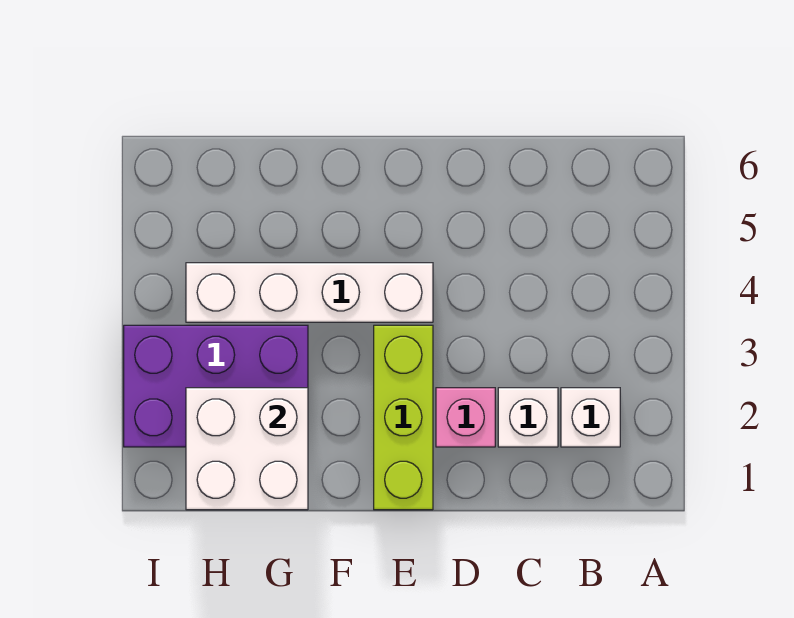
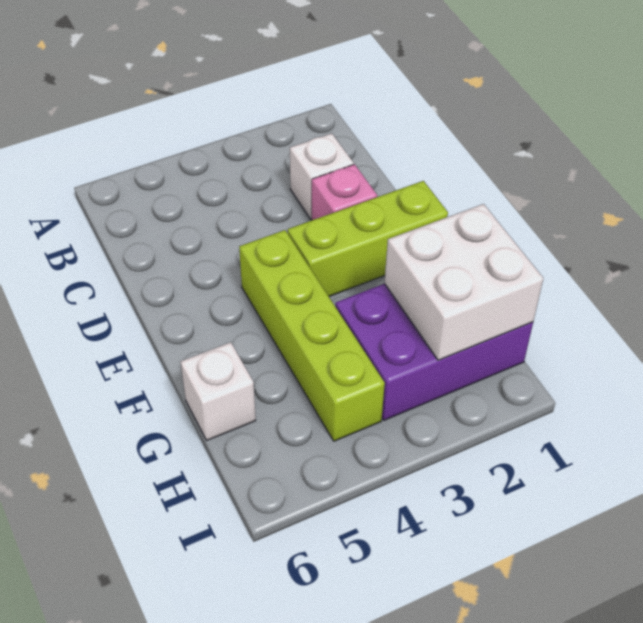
white brick B2 level 1 -> white brick G6 level 1
white brick E4:H4 level 1 -> lime brick E4:H4 level 1
purple brick G2:I3 level 1 -> purple brick G1:H3 level 1

